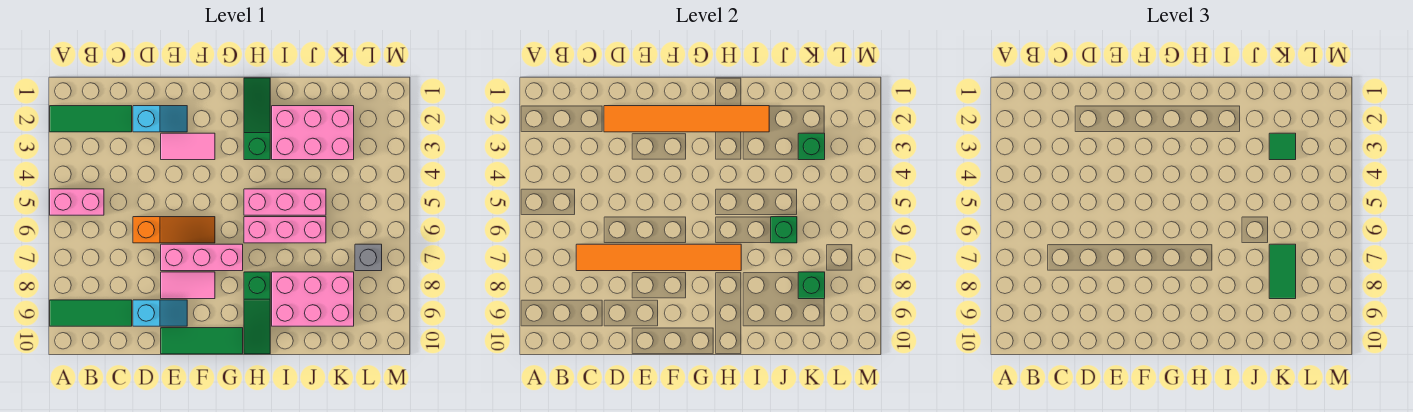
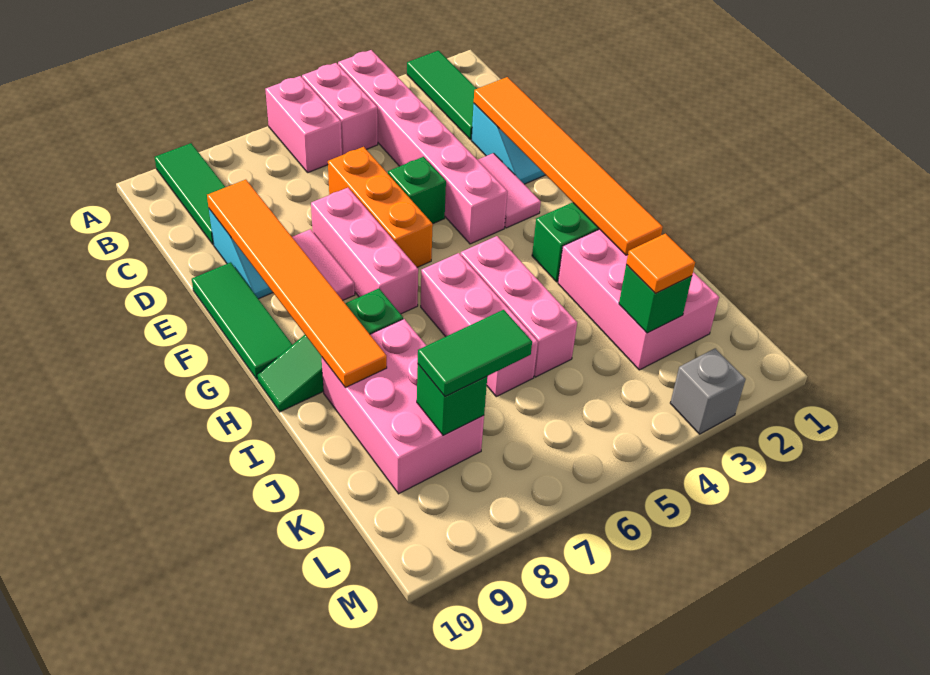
none -> pink brick A4:F4 level 1
none -> pink brick A6:B6 level 1
orange tile C7:H7 level 2 -> orange tile D9:I9 level 2
orange slope D6:F6 level 1 top D -> orange brick D6:F6 level 1
green brick J6 level 2 -> green brick E5 level 1
green tile K3 level 3 -> orange tile K3 level 3
grey brick L7 level 1 -> grey brick M3 level 1

